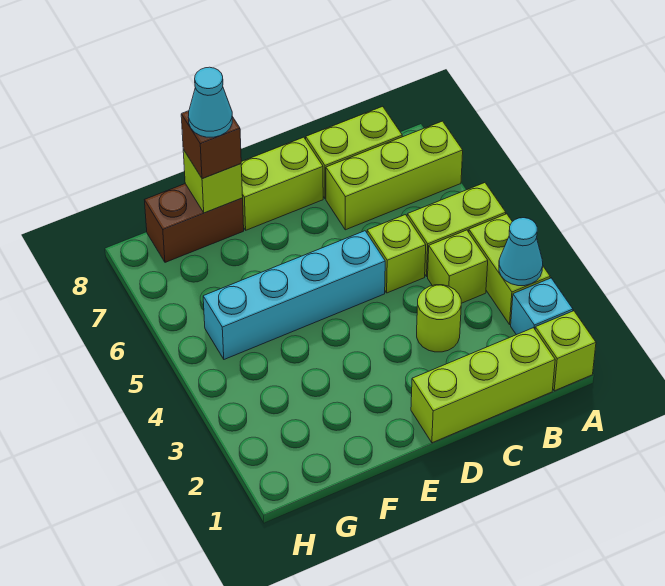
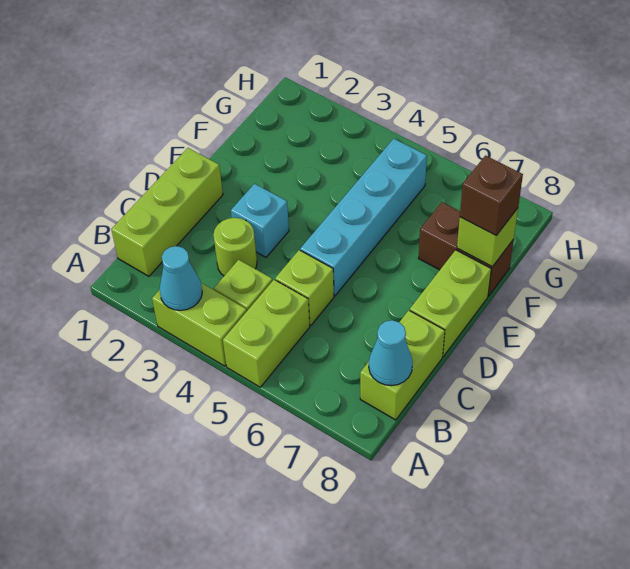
lime brick A1 level 1 -> none
cyan brick A2 level 1 -> cyan brick D3 level 1
lime brick A7:C7 level 1 -> none
brown brick F8:G8 level 1 -> brown brick F7:F8 level 1
cyan cone F8 level 4 -> cyan cone B8 level 2

